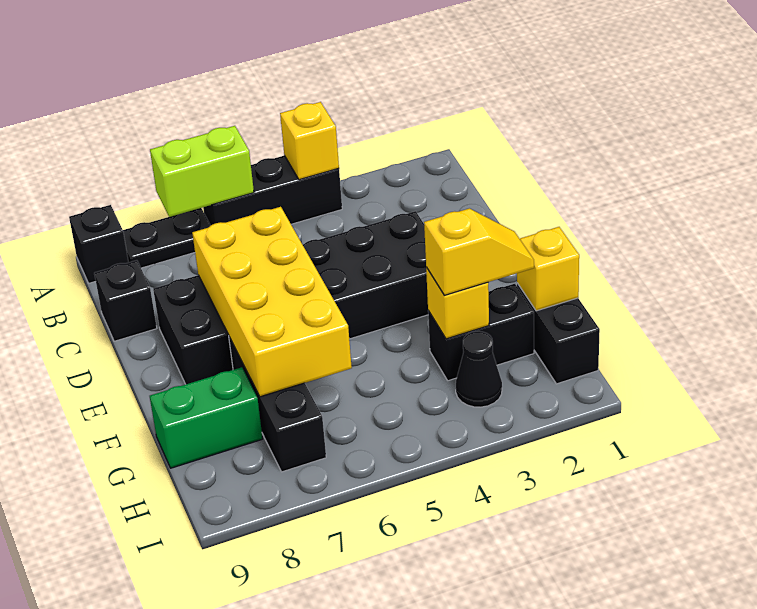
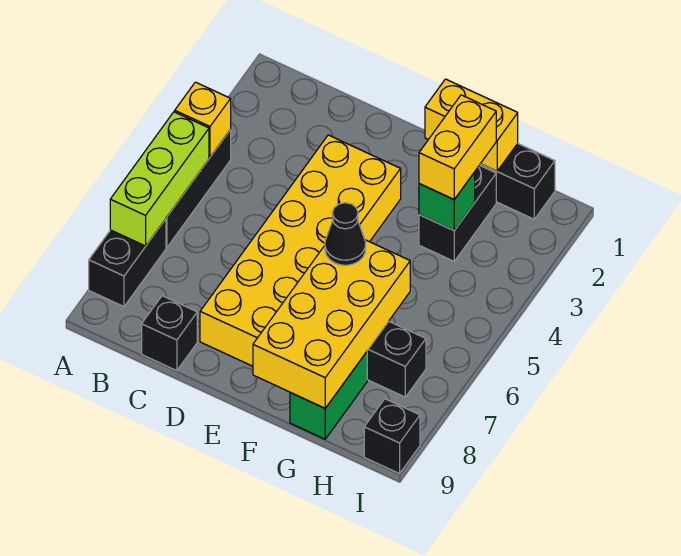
lime brick A6:A7 level 2 -> lime brick A5:A7 level 2
black plate A7:A8 level 1 -> black brick A7:A8 level 1
black brick A9 level 1 -> black brick I9 level 1
black brick D3:E8 level 1 -> yellow brick D3:E8 level 1
yellow brick D6:G7 level 2 -> yellow brick F6:G9 level 2
yellow brick G1 level 2 -> yellow brick F1:G1 level 2
yellow slope G2:G3 level 3 top 3 -> yellow brick G2:G3 level 3
yellow brick G3 level 2 -> green brick G3 level 2
black cone H3 level 1 -> black cone F6 level 3

